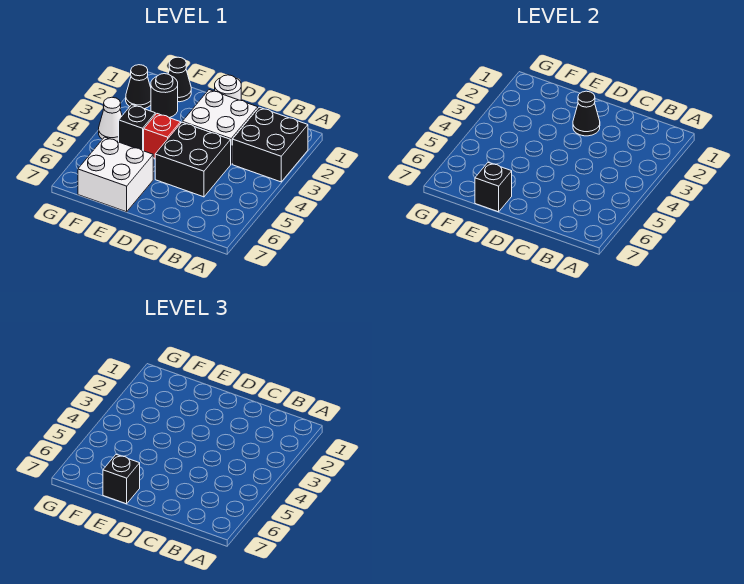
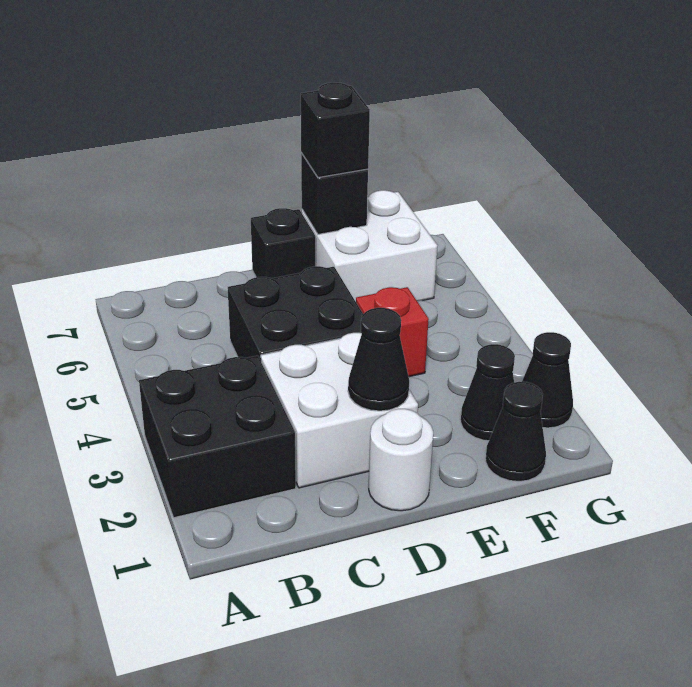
black round brick F2 level 1 -> black cone F2 level 1
black brick F4 level 1 -> black brick D7 level 1
white cone G4 level 1 -> none

